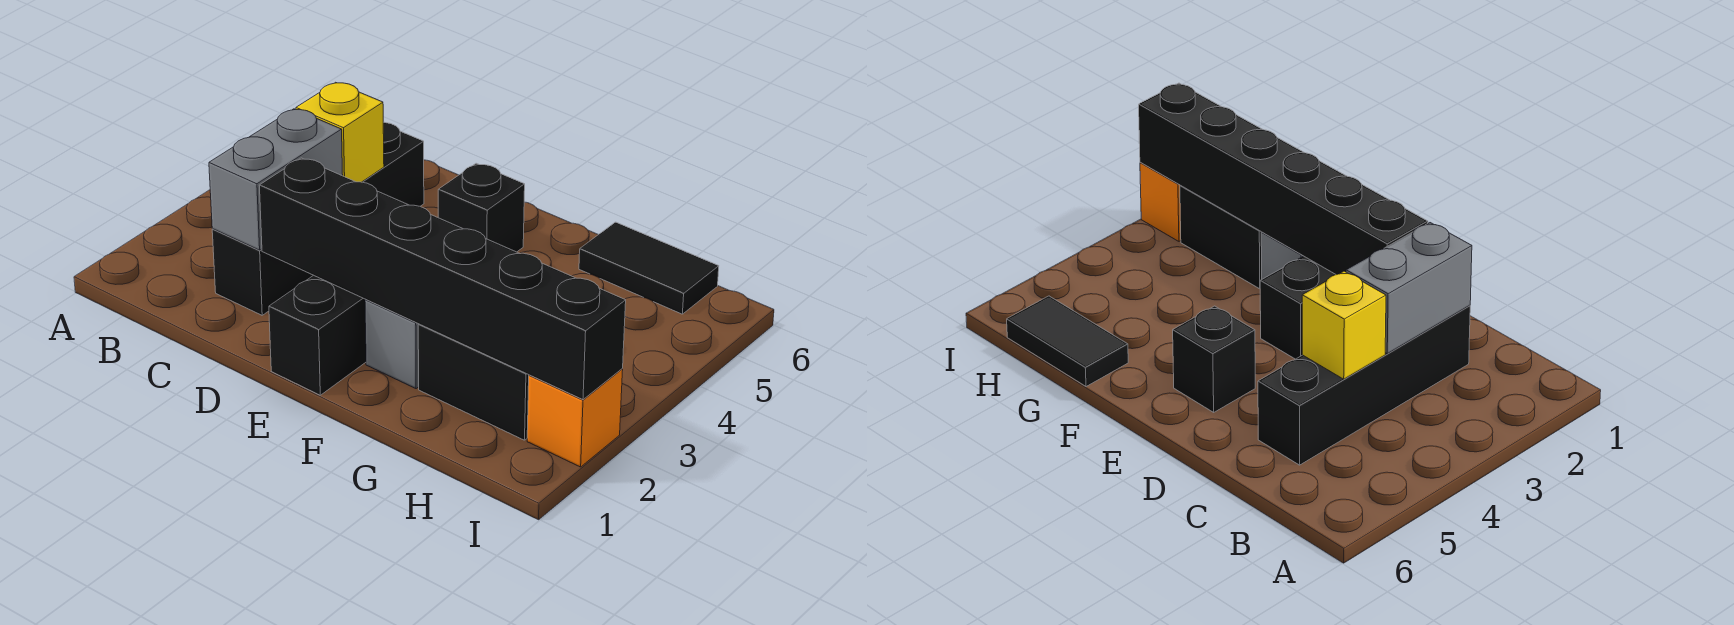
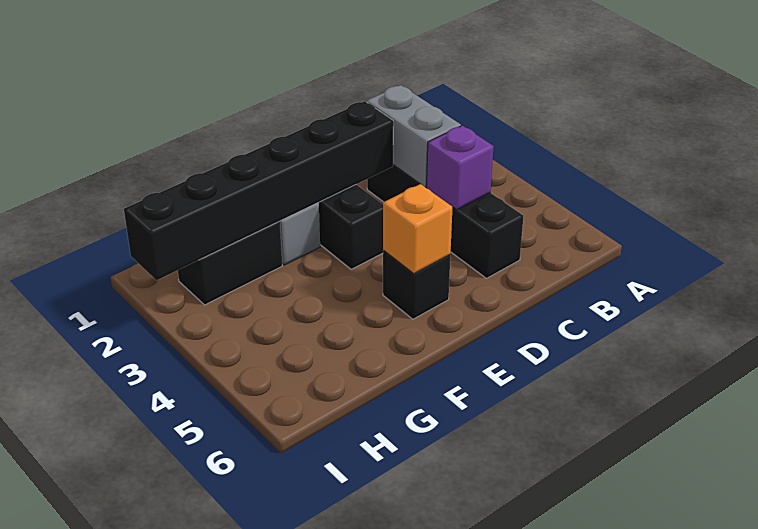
yellow brick C4 level 2 -> purple brick C4 level 2
black tile G6:H6 level 1 -> none
orange brick I2 level 1 -> orange brick E5 level 2

